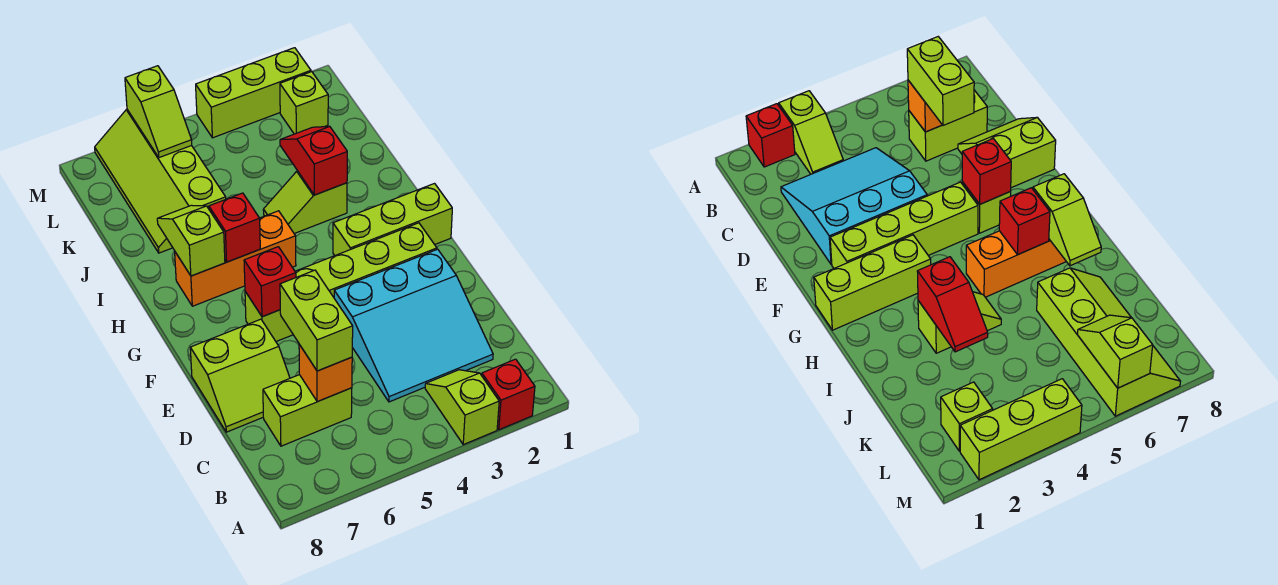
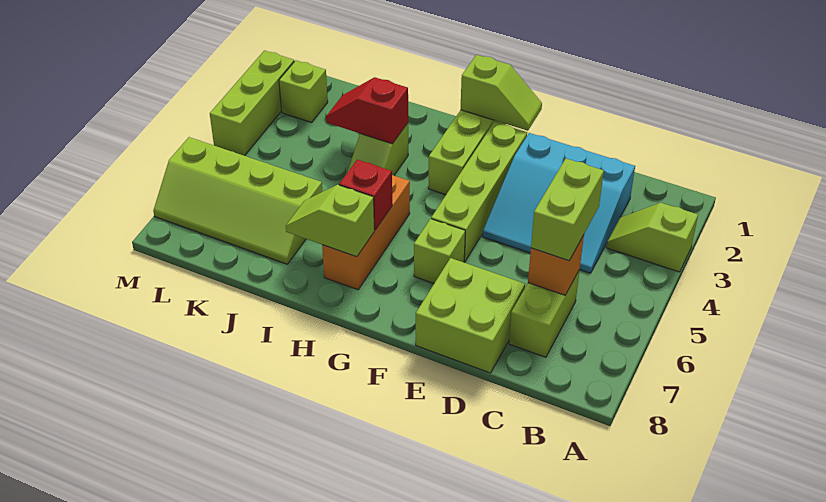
red brick A2 level 1 -> none
cyan slope C2:E4 level 1 top E -> cyan slope C2:E4 level 1 top 2
lime brick C6:D6 level 3 -> lime brick C5:C6 level 3
lime slope D7:E8 level 1 top E -> lime brick D7:E8 level 1
red brick F6 level 2 -> none
lime slope L6:M6 level 2 top M -> lime slope F1:G1 level 2 top G

